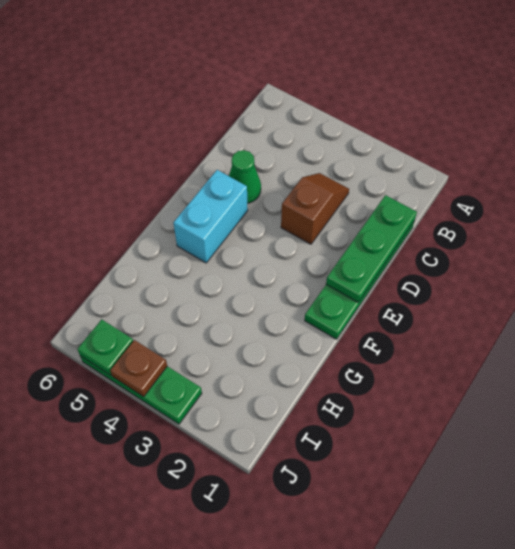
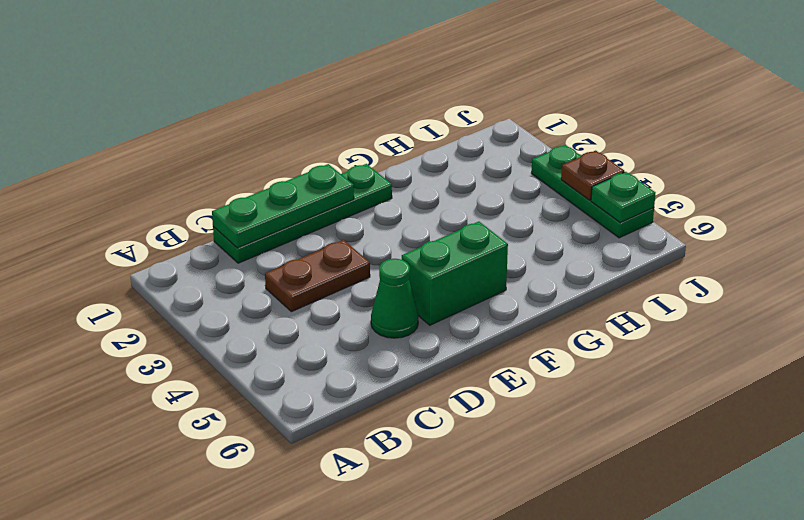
brown slope C3:D3 level 1 top D -> brown plate C3:D3 level 1
cyan brick E5:F5 level 1 -> green brick E5:F5 level 1

